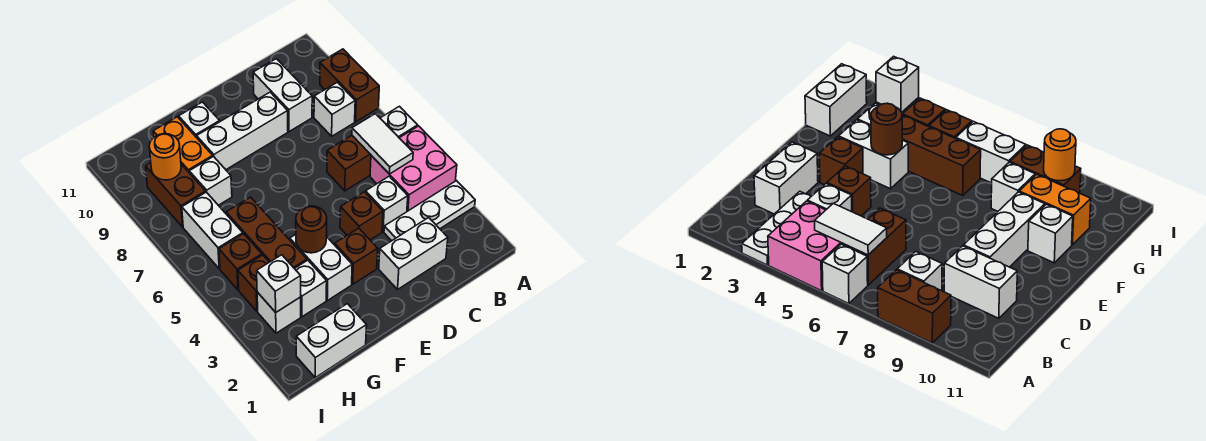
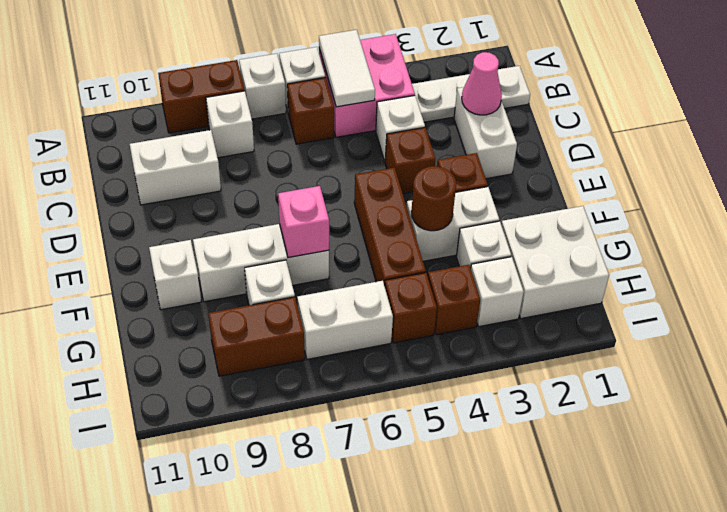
white plate A3:C3 level 1 -> white plate B1:B3 level 1
white tile B5:B6 level 2 -> white tile A5:B5 level 2
brown brick B6:C6 level 1 -> brown brick B6 level 1
none -> pink cone C2 level 2
white brick D9:F9 level 1 -> white brick F7:F9 level 1
none -> pink brick F7 level 2
white brick G1:H1 level 1 -> white brick G1:H2 level 1
brown brick G4:G6 level 1 -> brown brick E5:G5 level 1
orange brick G9:G10 level 1 -> none
white brick H3 level 2 -> white brick A7 level 1
orange round brick H9 level 2 -> none

